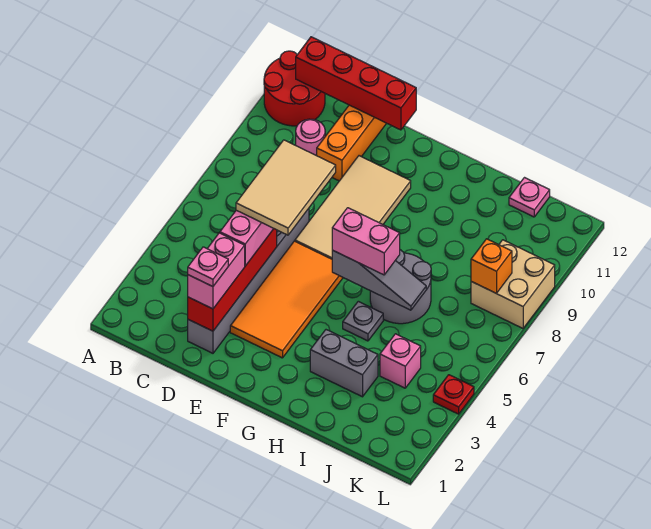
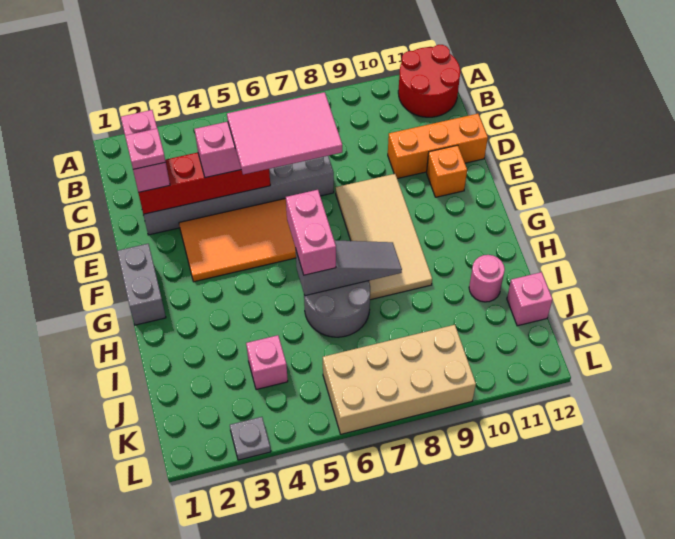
red brick B12:E12 level 2 -> none
pink round brick C10 level 1 -> pink round brick I11 level 1
pink brick D2:D3 level 3 -> pink brick C2:D2 level 3
tan tile D5:E7 level 4 -> pink tile D5:E7 level 4
tan tile E7:F10 level 1 -> tan tile E8:H9 level 1
grey slope G6:I6 level 2 top G -> grey slope H6:H8 level 2 top 6
grey brick H3:I3 level 1 -> grey brick F1:G1 level 1
grey plate H5 level 1 -> grey plate L3 level 1
pink plate J12 level 1 -> pink brick J12 level 1
tan brick K8:L9 level 1 -> tan brick K6:L9 level 1
orange brick K8 level 2 -> orange brick E11 level 1
red plate L4 level 1 -> none

